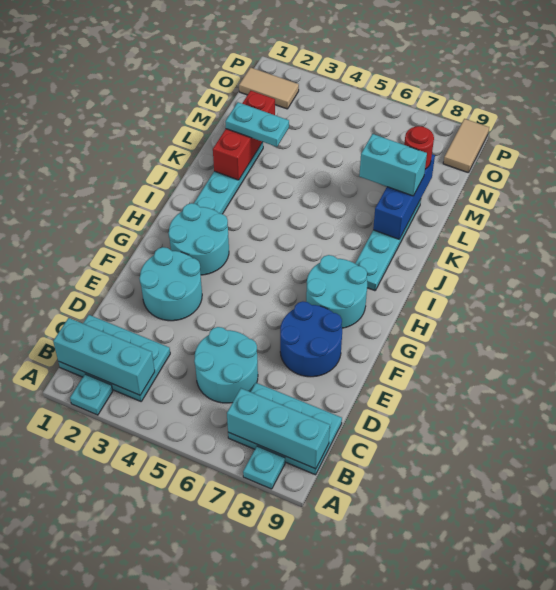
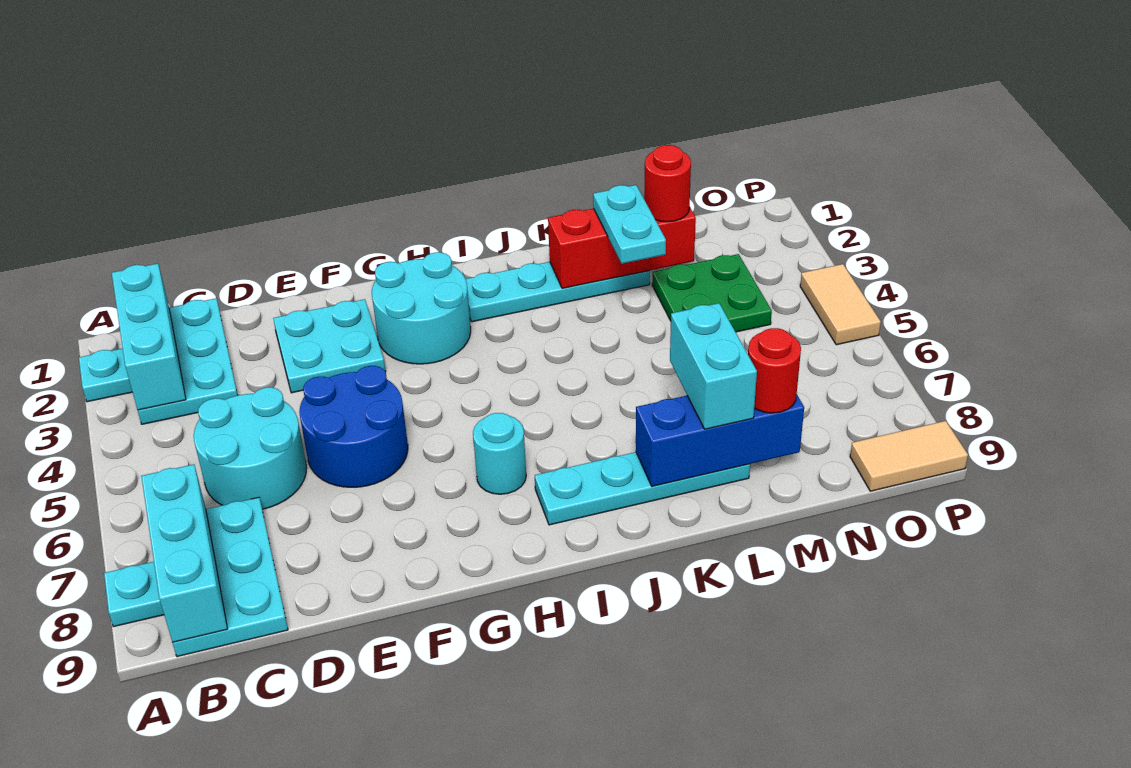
cyan round brick E2:F3 level 1 -> cyan plate E2:F3 level 1
blue round brick E7:F8 level 1 -> blue round brick E5:F6 level 1
cyan round brick G7:H8 level 1 -> cyan round brick H7 level 1
none -> red round brick M2 level 3
none -> green plate M3:N4 level 1
tan tile O1:O2 level 1 -> tan tile P4:P5 level 1

